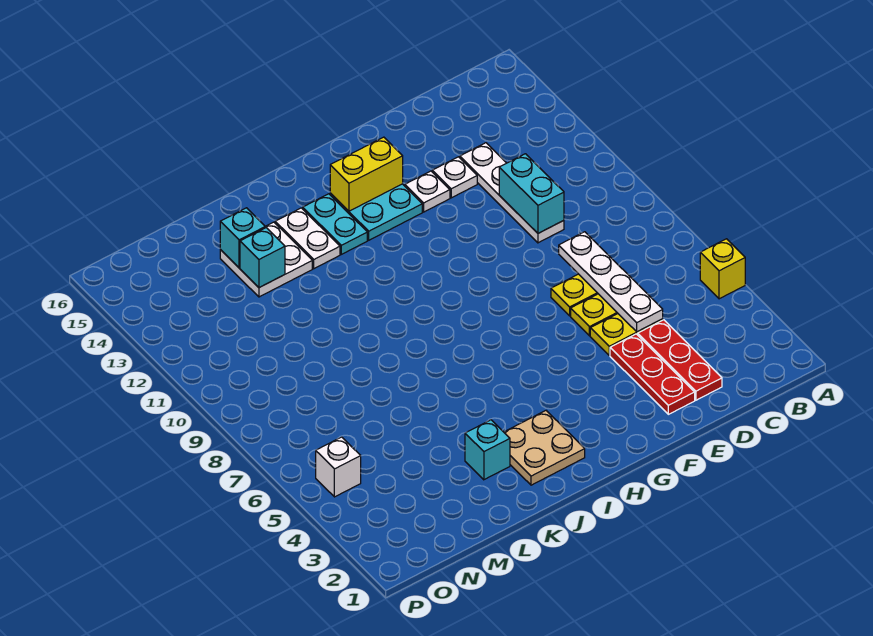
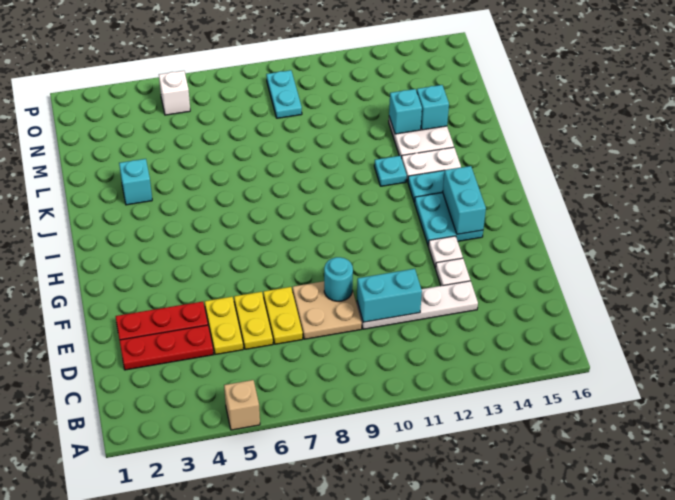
yellow brick A5 level 1 -> tan brick A5 level 1
white plate D5:D8 level 2 -> none
none -> cyan round brick E9 level 2
yellow brick G14:H14 level 2 -> cyan brick G14:H14 level 2
tan plate I2:J3 level 1 -> tan plate D8:E9 level 1
none -> cyan plate J12 level 1
none -> cyan plate N9:O9 level 1

